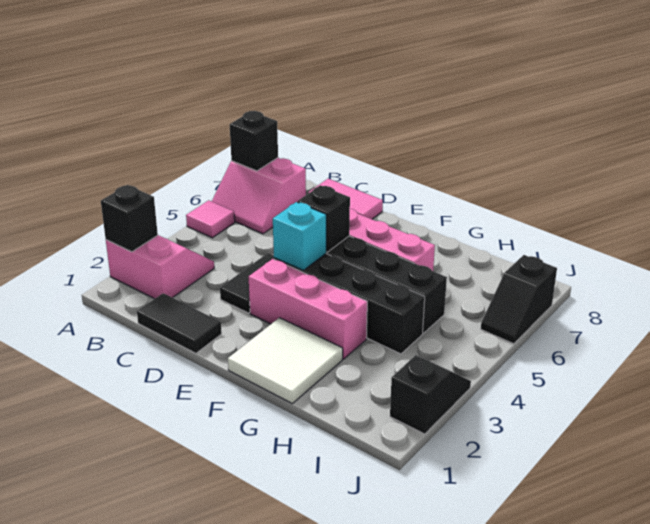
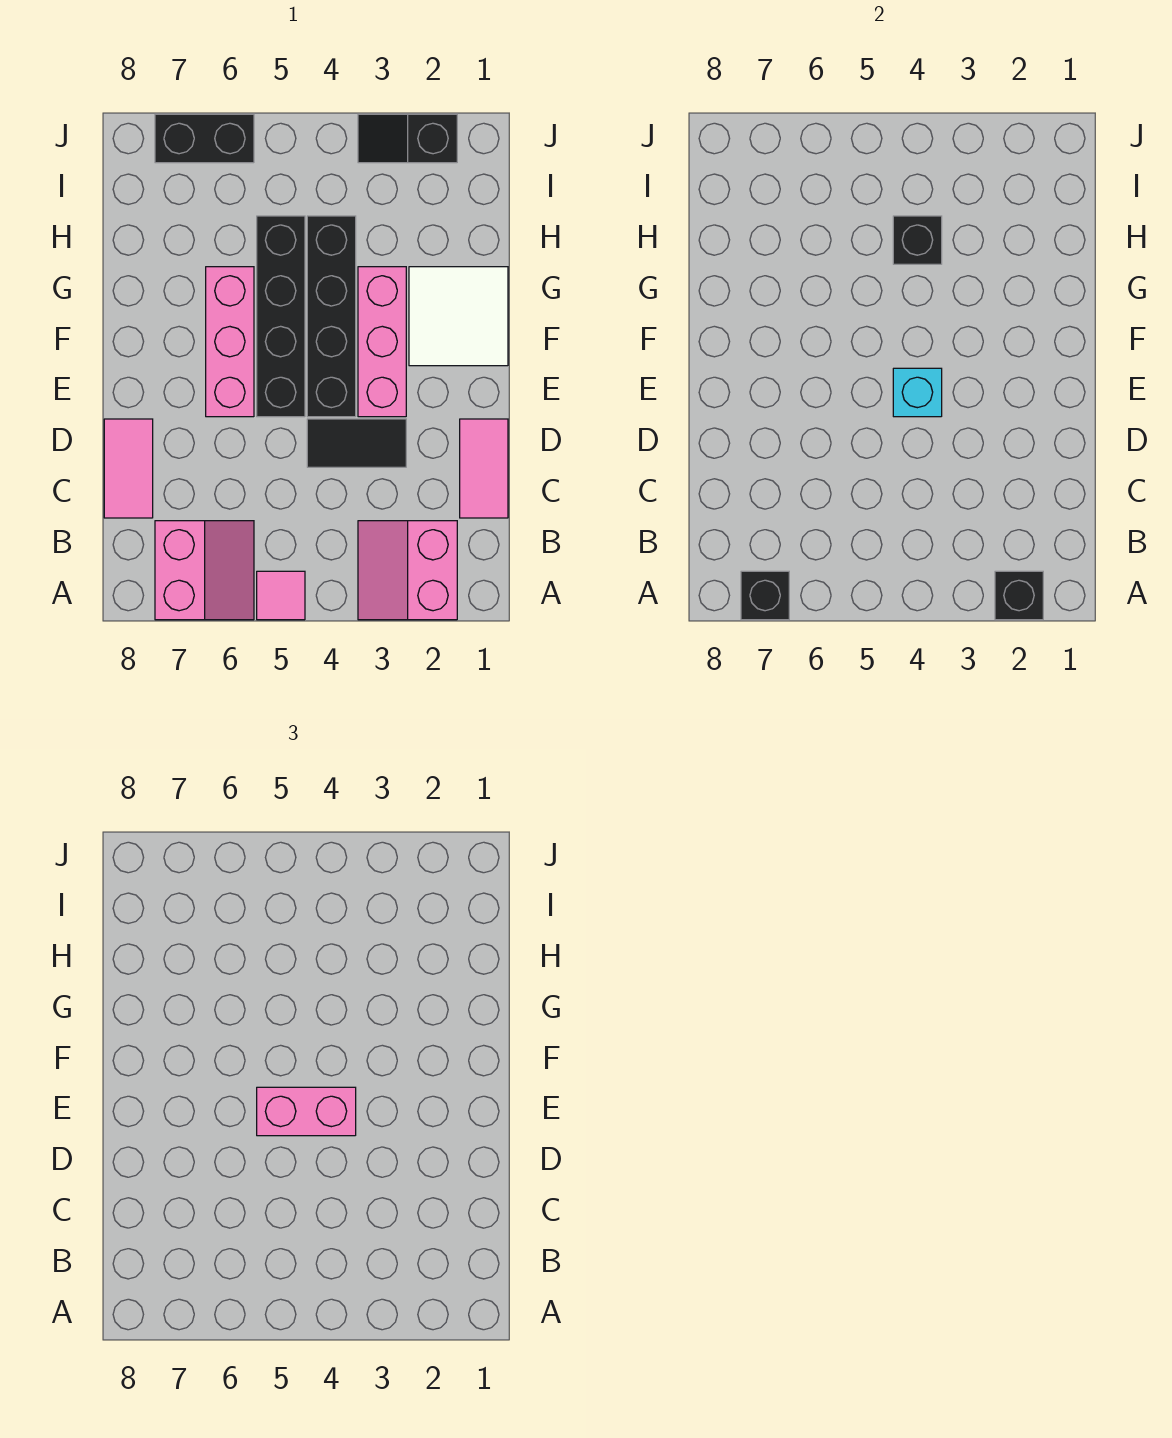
black tile C1:D1 level 1 -> pink tile C1:D1 level 1
none -> pink brick E4:E5 level 3
black brick E5 level 2 -> black brick H4 level 2
black slope J6:J7 level 1 top 7 -> black brick J6:J7 level 1

